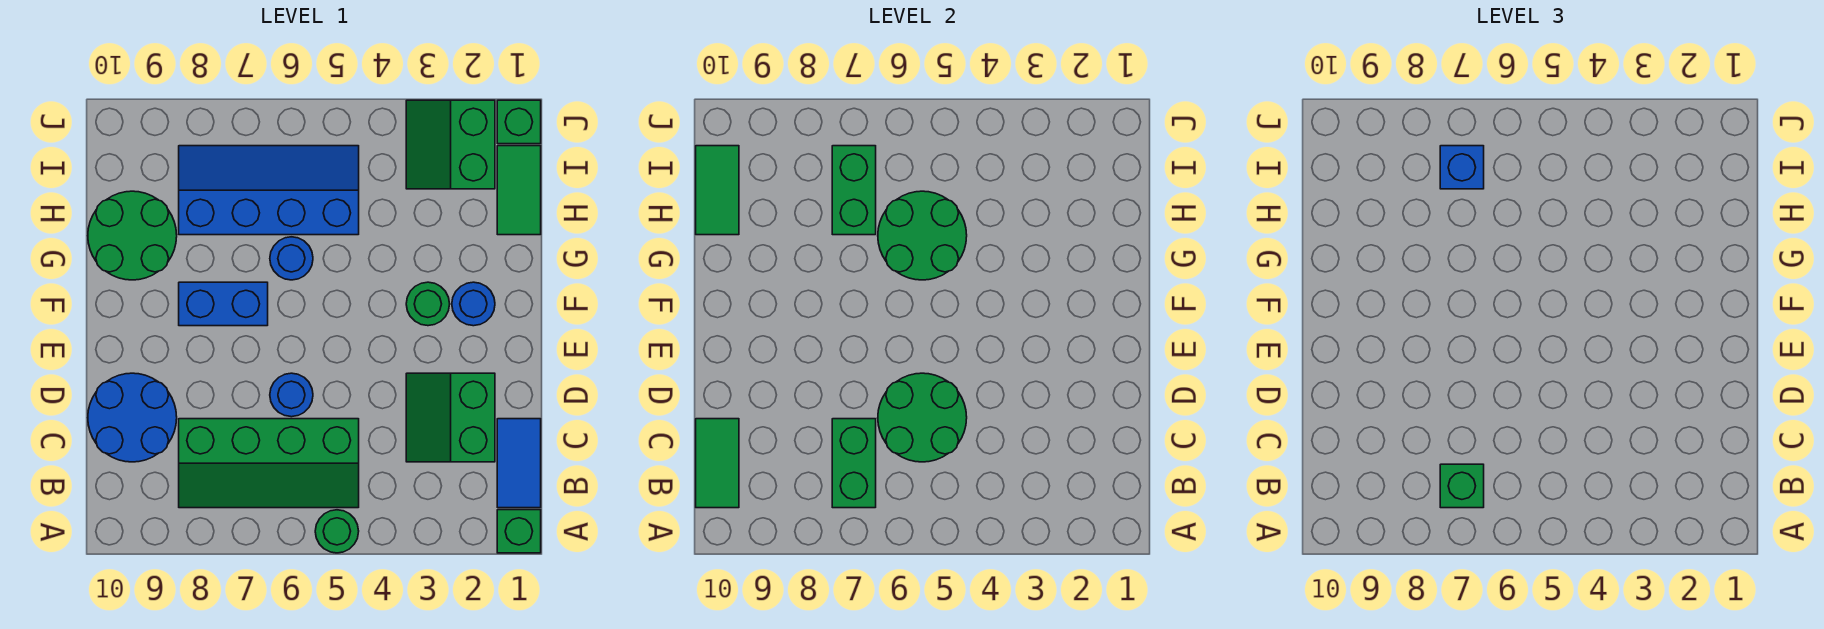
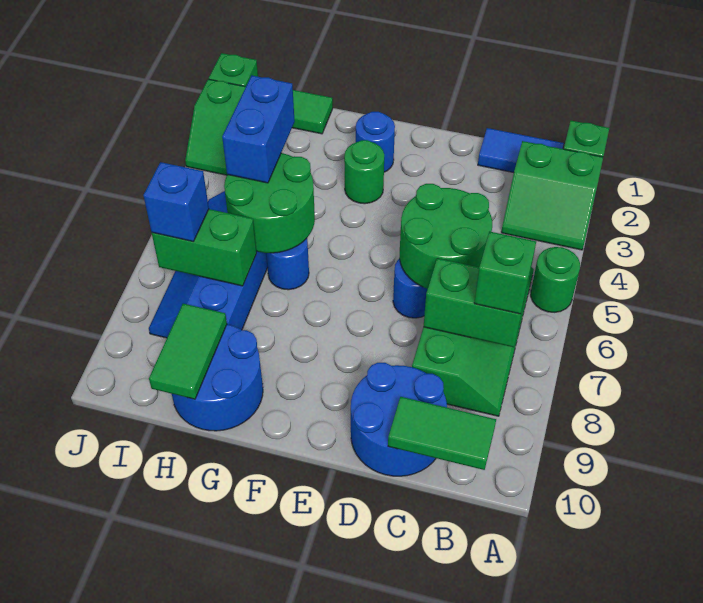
green slope C2:D3 level 1 top 2 -> green slope A2:B3 level 1 top 2
blue brick F7:F8 level 1 -> blue brick H4:H5 level 3
green round brick G9:H10 level 1 -> blue round brick G9:H10 level 1
green tile H10:I10 level 2 -> green tile H9:H10 level 2

